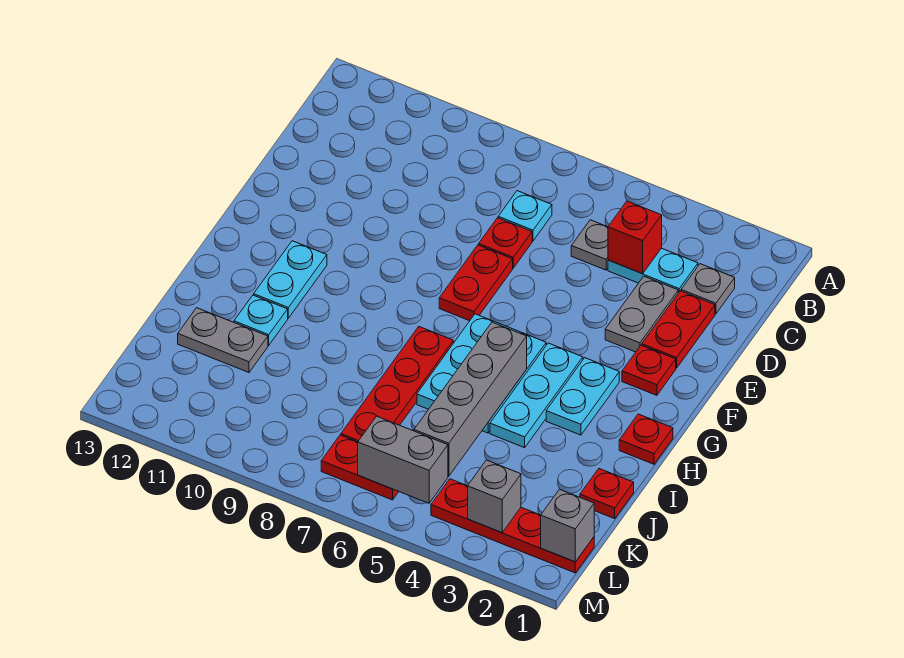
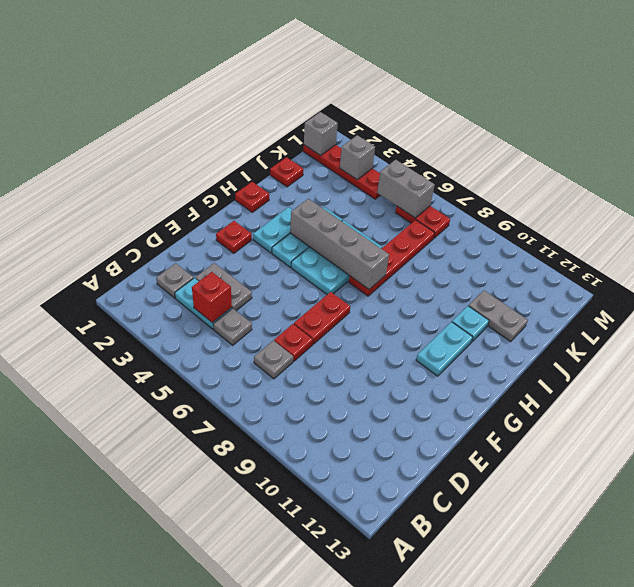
cyan plate C7 level 1 -> grey plate C7 level 1
red plate D2:E2 level 1 -> none
grey plate D3:E3 level 1 -> grey plate D3:D4 level 1
grey brick H5:K5 level 2 -> grey brick H4:H7 level 2

